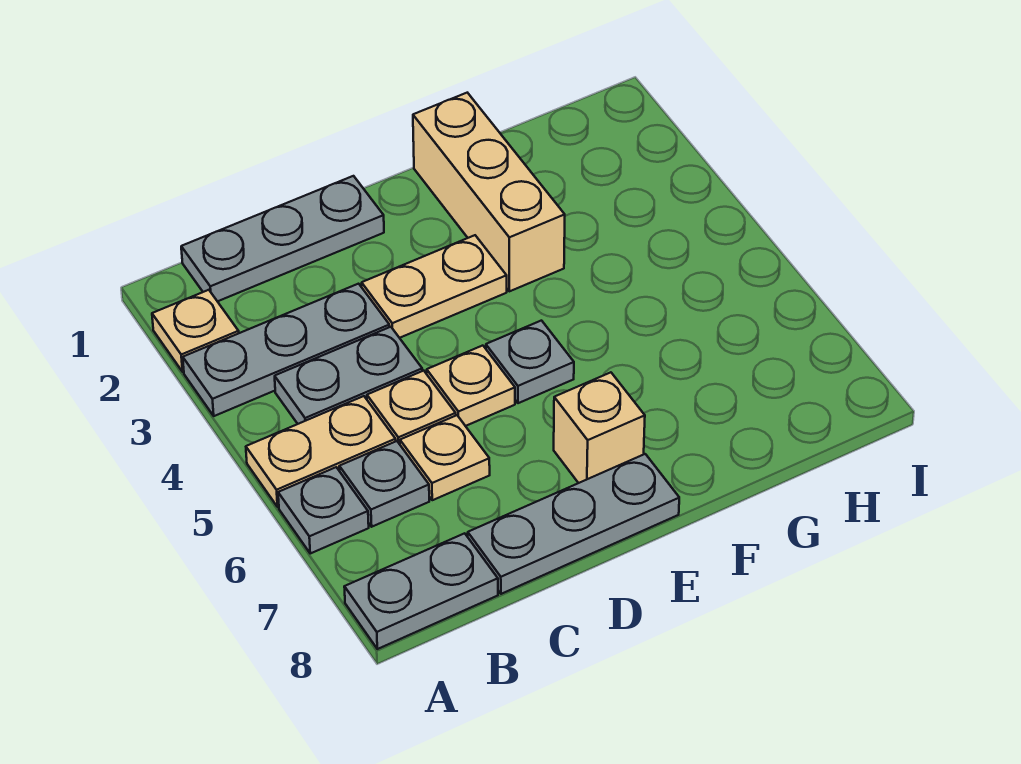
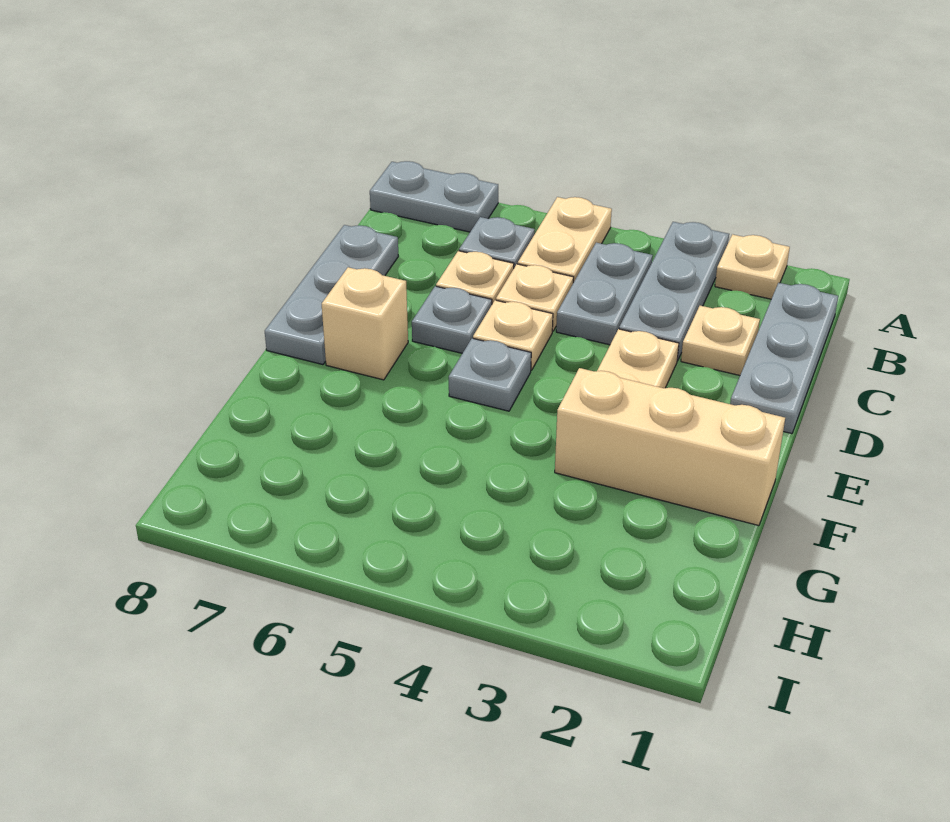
grey plate A6 level 1 -> grey plate D6 level 1
grey plate A8:B8 level 1 -> grey plate A7:A8 level 1
none -> tan plate C2 level 1

